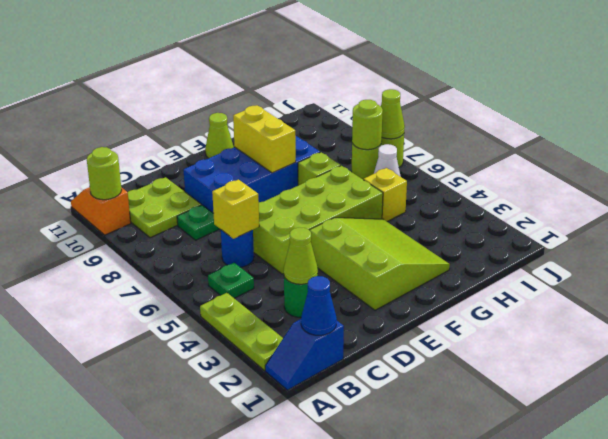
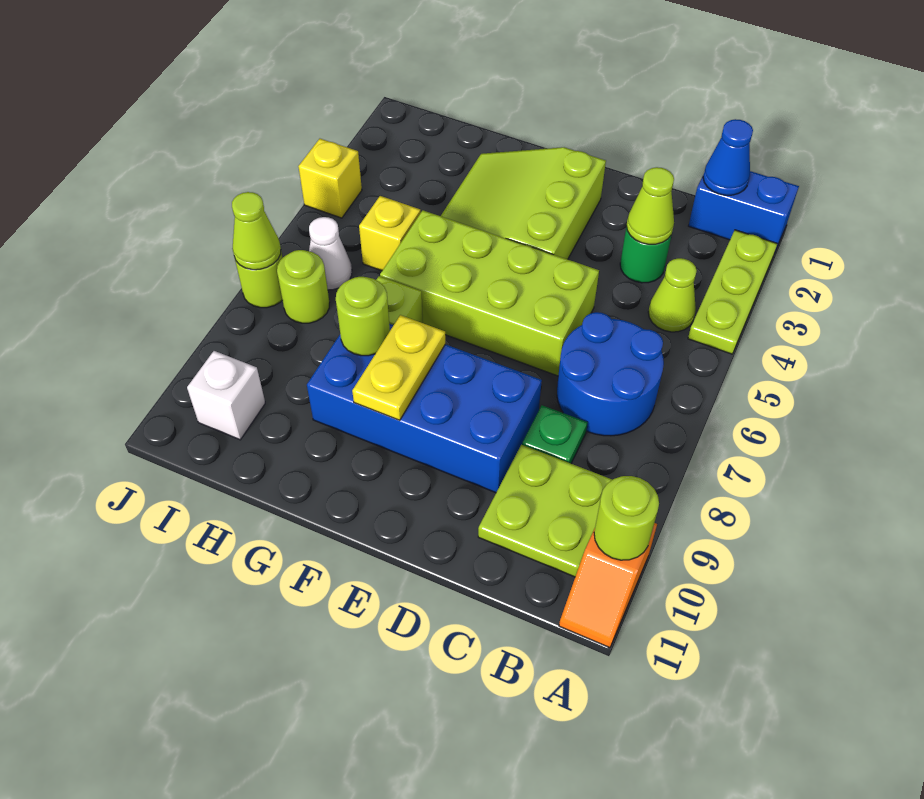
blue slope A1:B1 level 1 top B -> blue brick A1:B1 level 1
green plate B5 level 1 -> none
blue round brick C6 level 1 -> blue round brick B6:C7 level 1
yellow brick C6 level 2 -> yellow brick J4 level 1
yellow brick F8:F9 level 2 -> yellow plate F8:F9 level 2
lime cone F11 level 1 -> lime cone B4 level 1
lime round brick I7 level 2 -> lime round brick G8 level 2
none -> white brick I10 level 1

